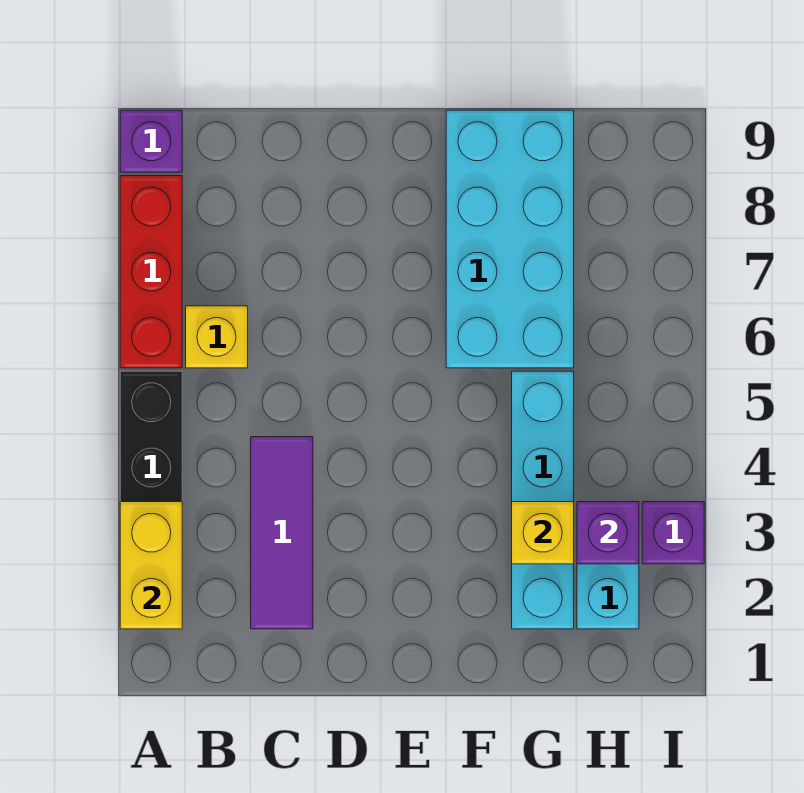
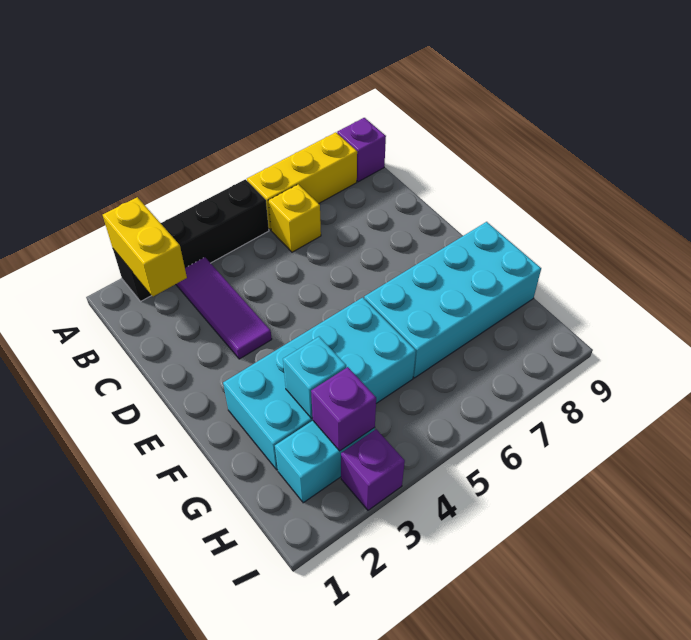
yellow brick A2:A3 level 2 -> yellow brick A2:B2 level 2
red brick A6:A8 level 1 -> yellow brick A6:A8 level 1
purple tile C2:C4 level 1 -> purple tile B3:D3 level 1
cyan brick G2:G5 level 1 -> cyan brick F2:G5 level 1
yellow brick G3 level 2 -> cyan brick G3 level 2

